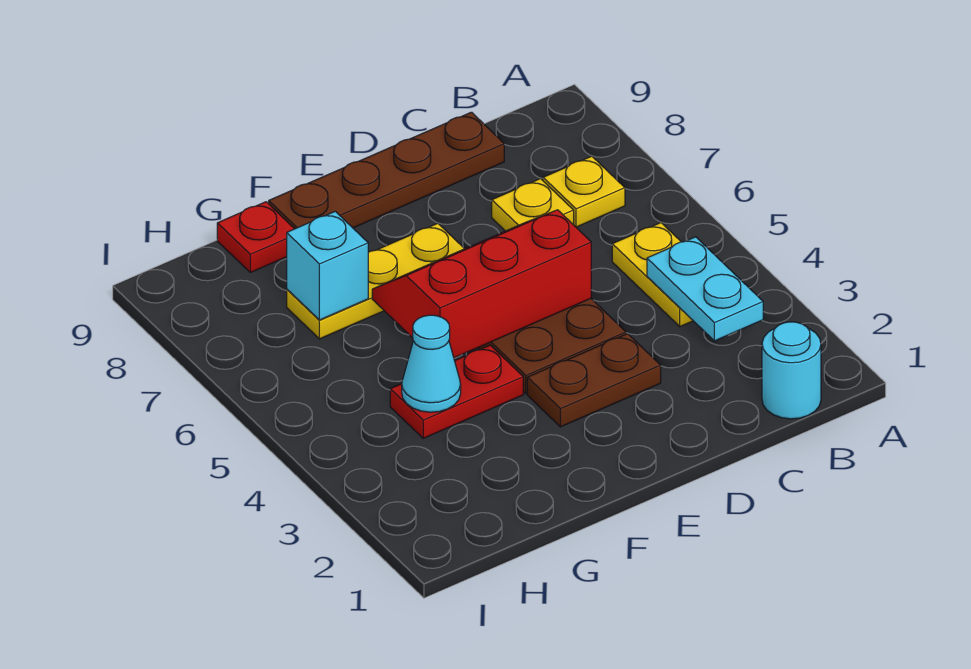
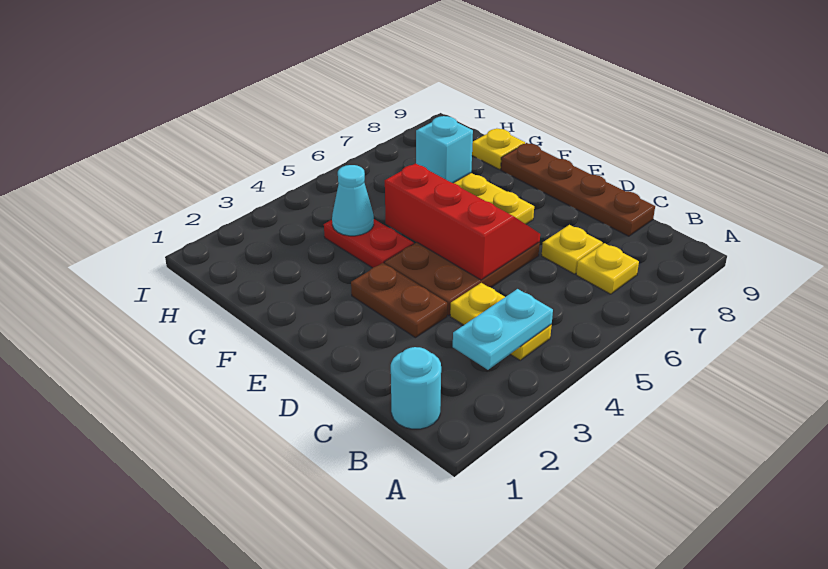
yellow plate B4:B5 level 1 -> yellow plate B4:C4 level 1
red plate G9 level 1 -> yellow plate G9 level 1

